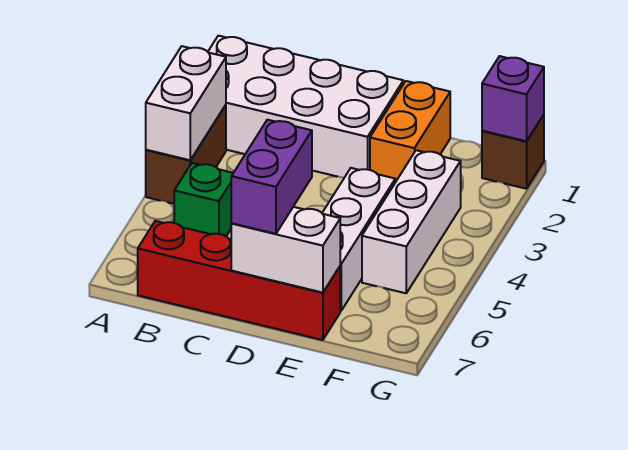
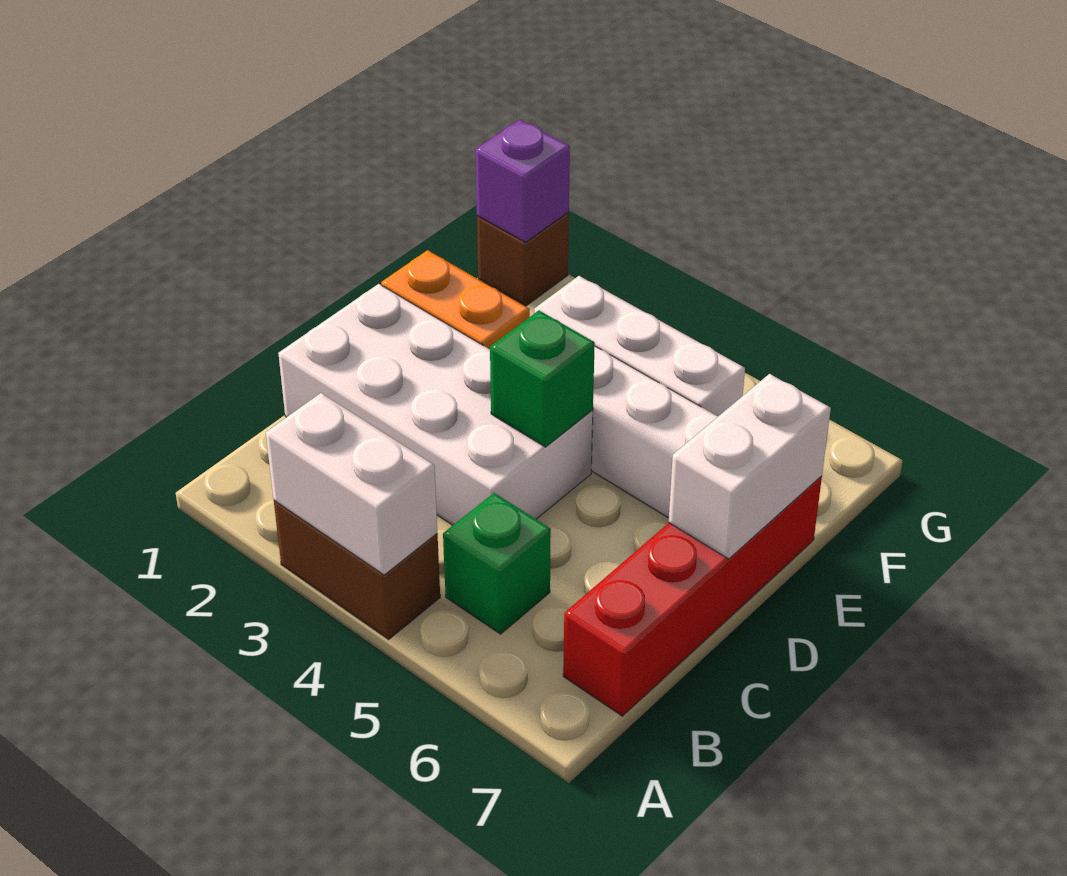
white brick A1:D2 level 1 -> white brick C1:D4 level 1
none -> green brick D4 level 2
purple brick D6:D7 level 3 -> none

